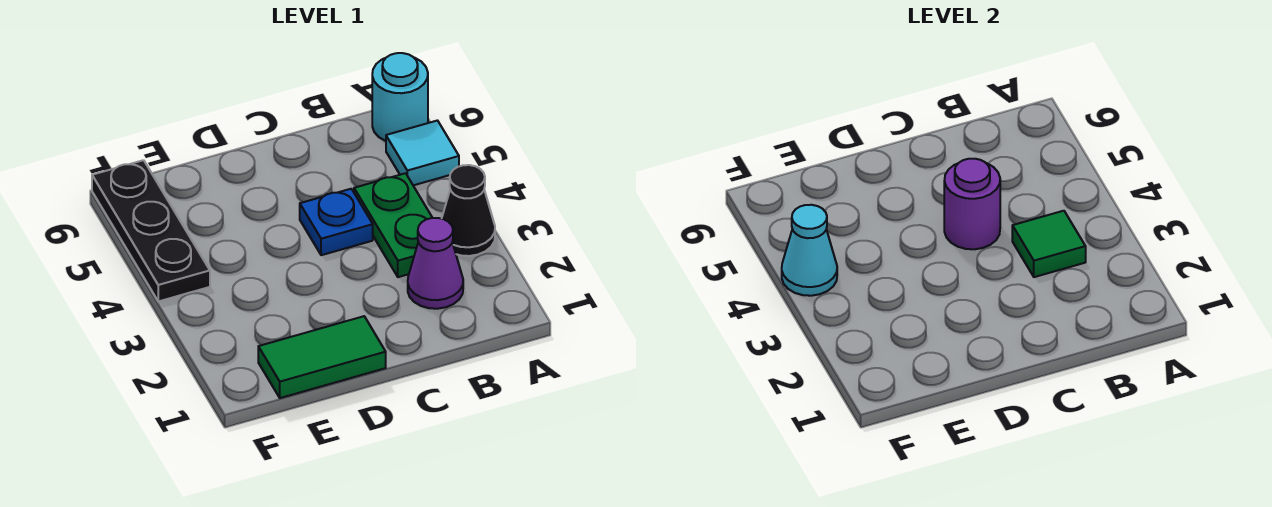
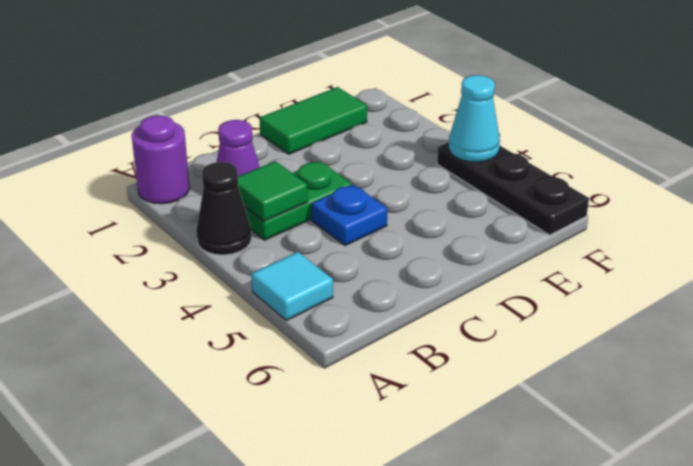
cyan round brick A6 level 1 -> none
green plate B3:B4 level 1 -> green plate B3:C3 level 1
purple round brick C4 level 2 -> purple round brick A1 level 1

